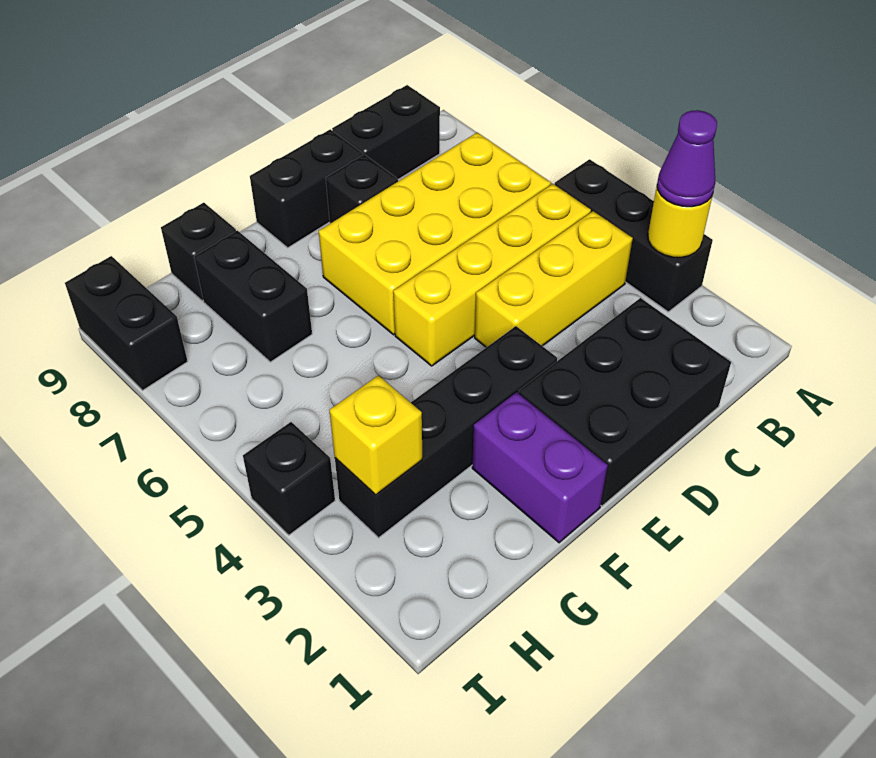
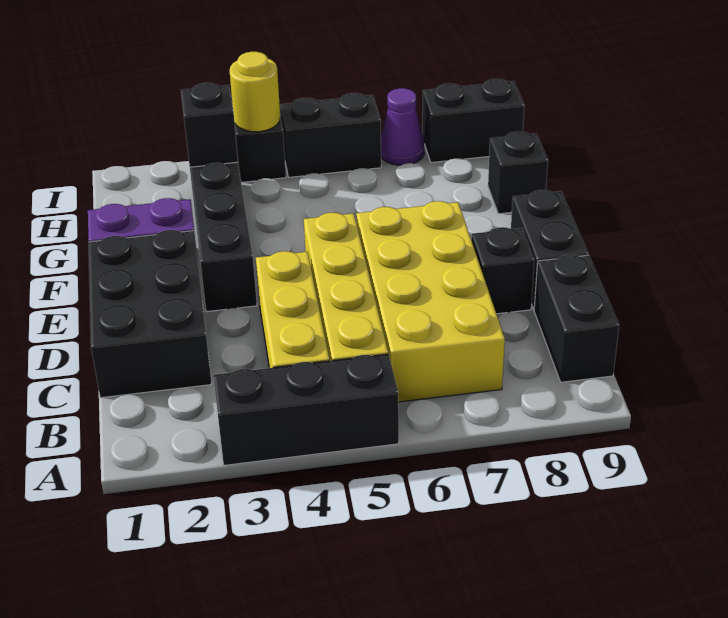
yellow round brick A3 level 2 -> yellow round brick I4 level 2
purple cone A3 level 3 -> purple cone I7 level 1
black brick G7:G8 level 1 -> black brick I5:I6 level 1
yellow brick H3 level 2 -> black brick H3 level 2

